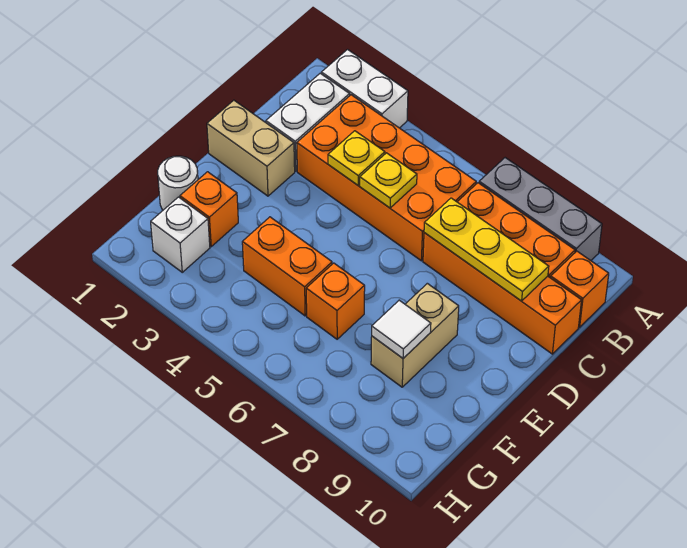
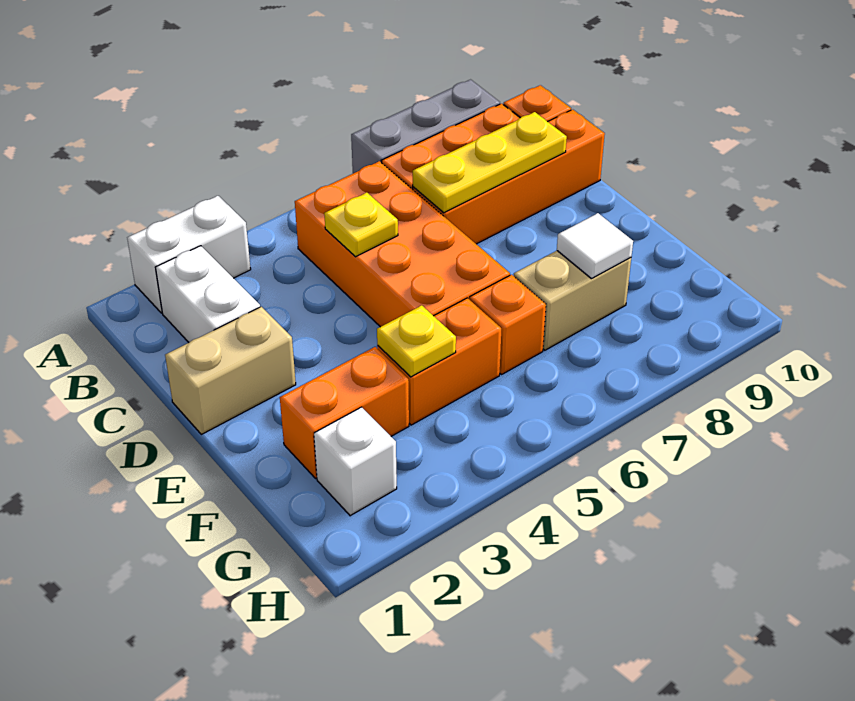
orange brick B3:C6 level 1 -> orange brick B5:E6 level 1
yellow plate C4 level 2 -> yellow plate F4 level 2
tan brick E8:F8 level 1 -> tan brick F7:F8 level 1
white round brick F1 level 1 -> none
orange brick F2 level 1 -> orange brick F2:F3 level 1

